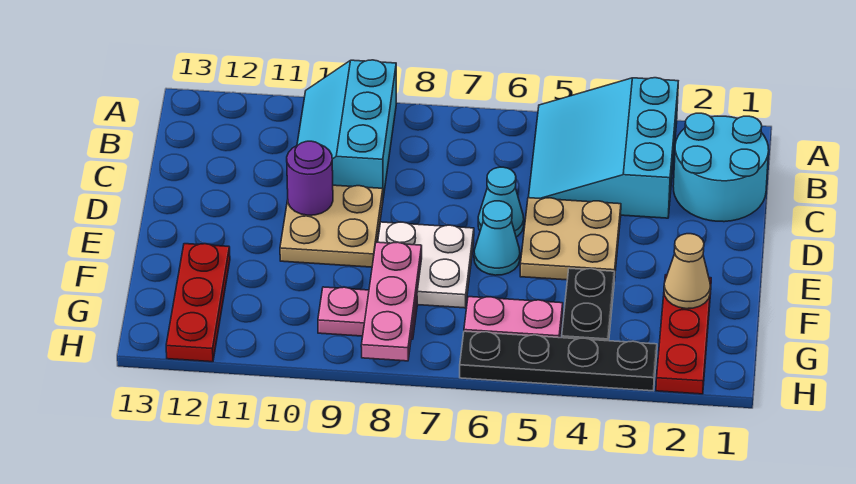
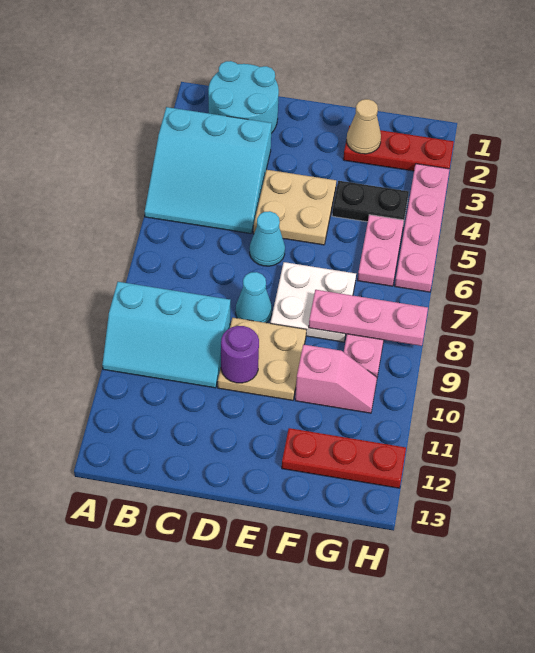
cyan cone E6 level 1 -> cyan cone D8 level 1
none -> pink slope F10:G10 level 1 top F
black plate H3:H6 level 1 -> pink plate H3:H6 level 1

